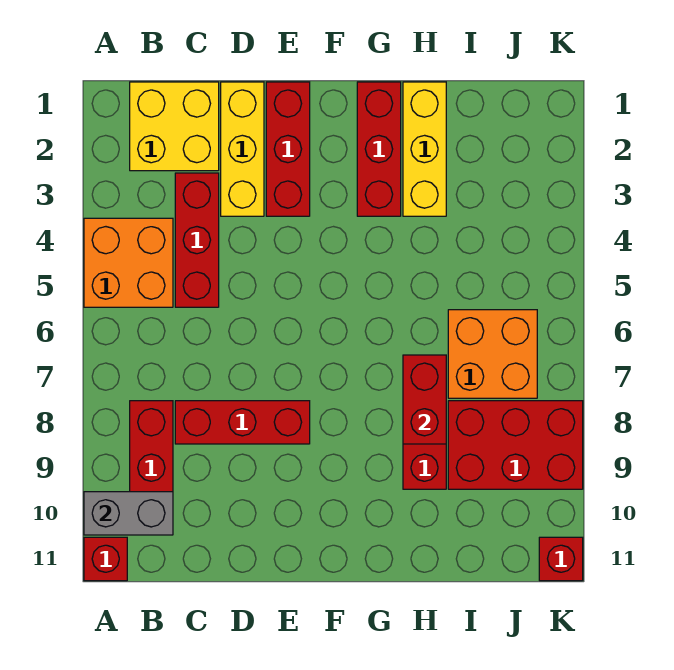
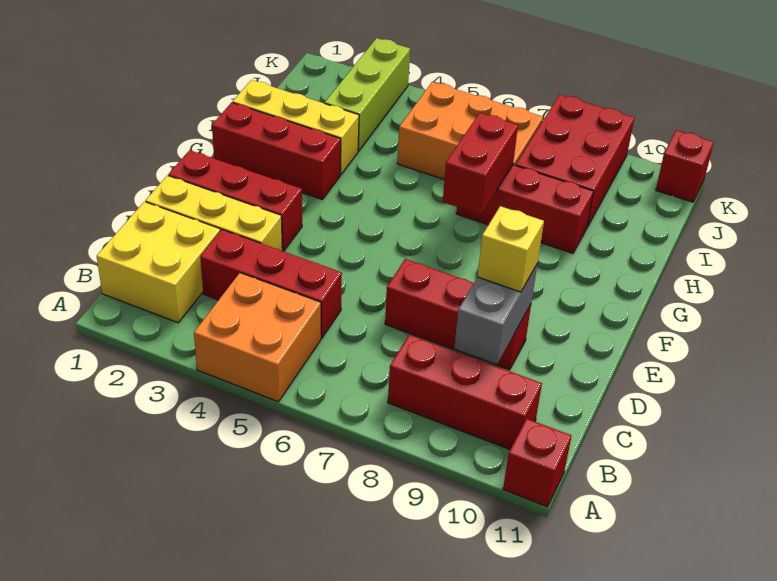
grey brick A10:B10 level 2 -> grey brick C9:D9 level 2
red brick C8:E8 level 1 -> red brick D7:D9 level 1
none -> yellow brick D9 level 3
red brick H7:H8 level 2 -> red brick G7:H7 level 2
none -> lime brick I3:K3 level 1
orange brick I6:J7 level 1 -> orange brick I5:J7 level 1

